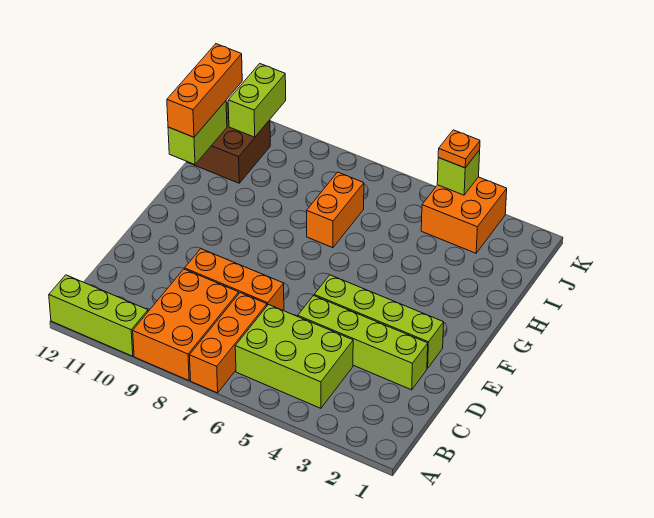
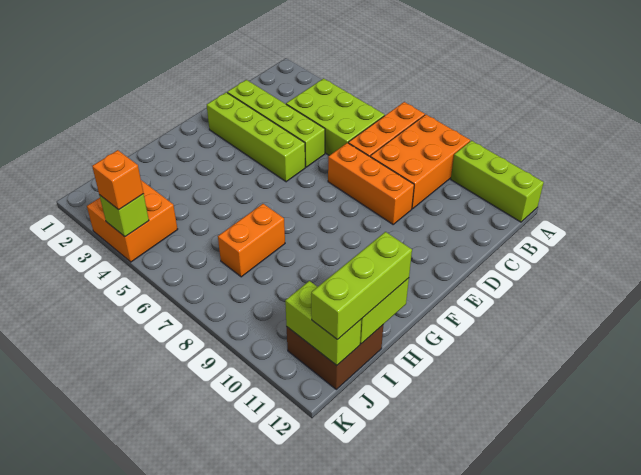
orange brick H12:J12 level 3 -> lime brick H12:J12 level 3
lime brick J11:K11 level 2 -> lime brick J11:J12 level 2
orange plate K4 level 3 -> orange brick K4 level 3

